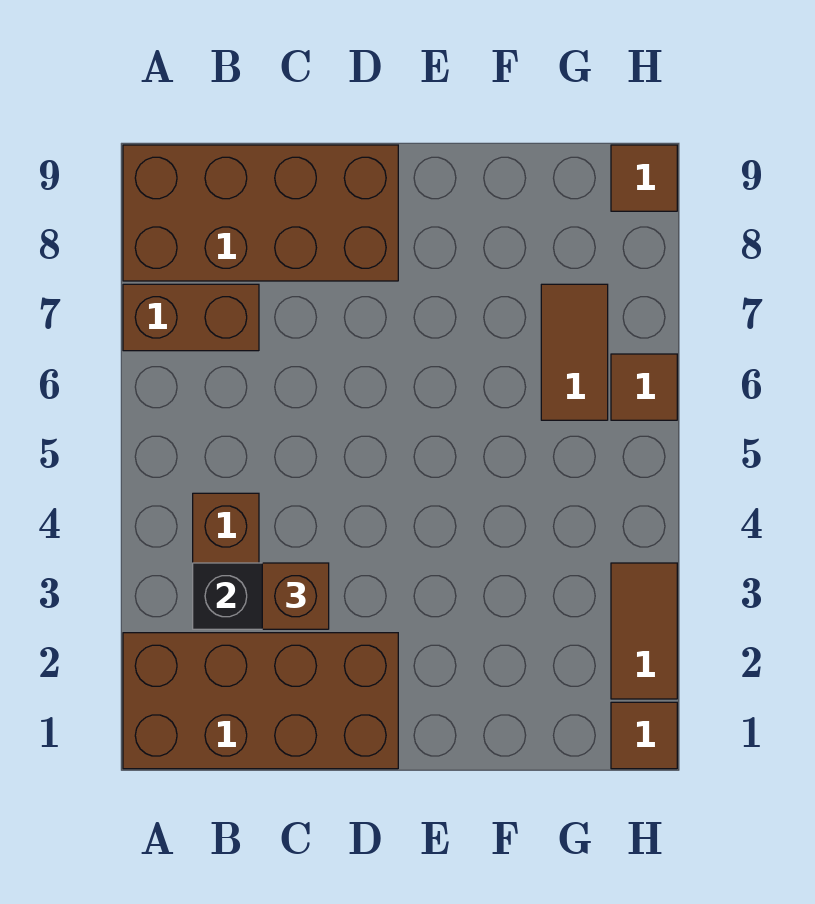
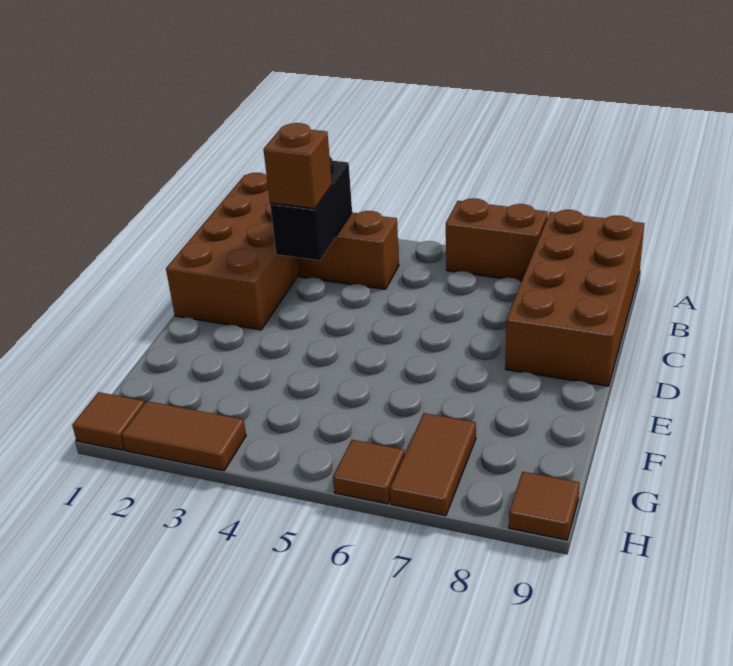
brown brick A7:B7 level 1 -> brown brick A6:A7 level 1
brown tile G6:G7 level 1 -> brown tile G7:H7 level 1

